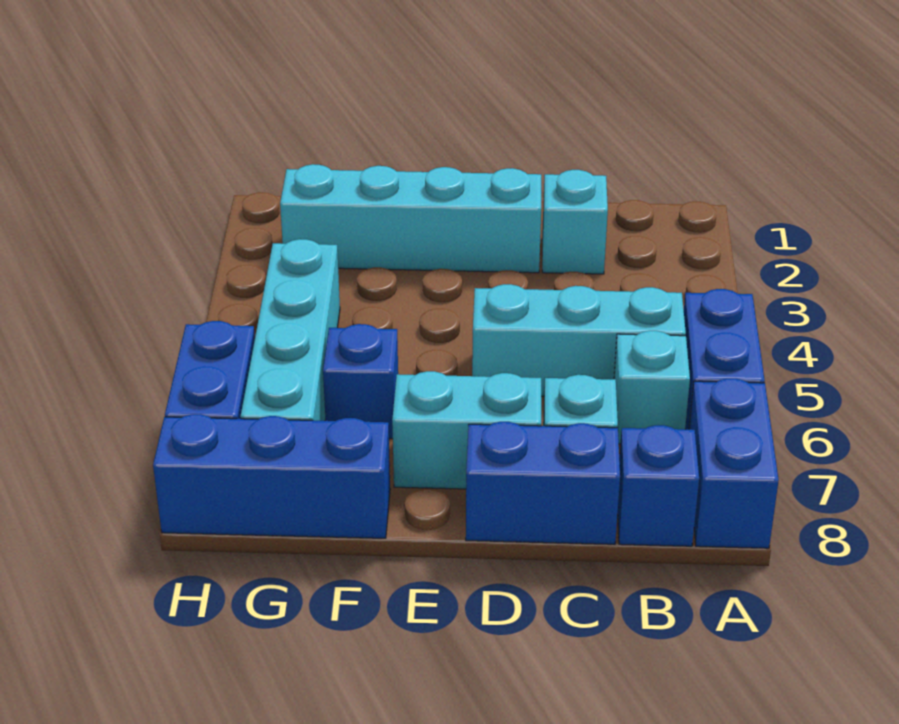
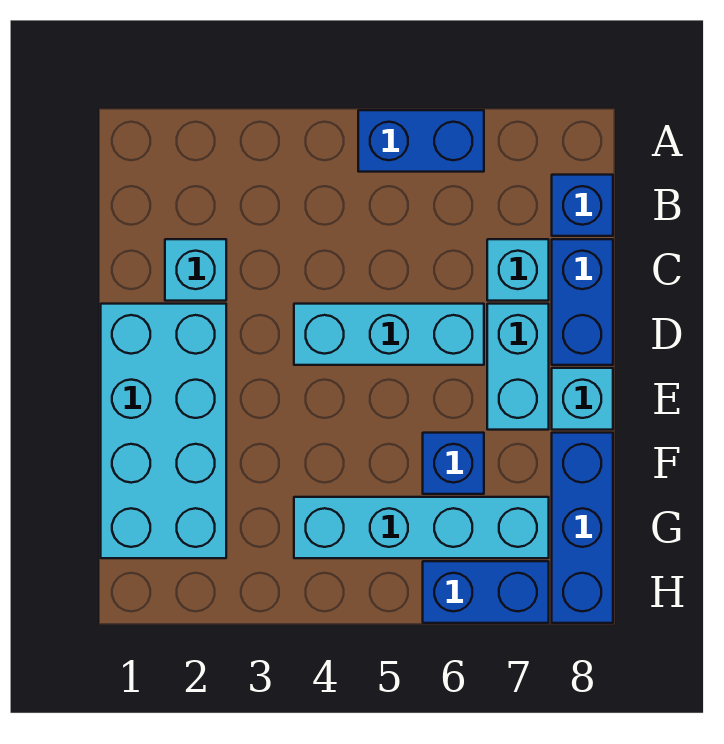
blue brick A7:A8 level 1 -> none
cyan brick B5:D5 level 1 -> cyan brick D4:D6 level 1
cyan brick B6 level 1 -> cyan brick E8 level 1
cyan brick D2:G2 level 1 -> cyan brick D1:G2 level 1

